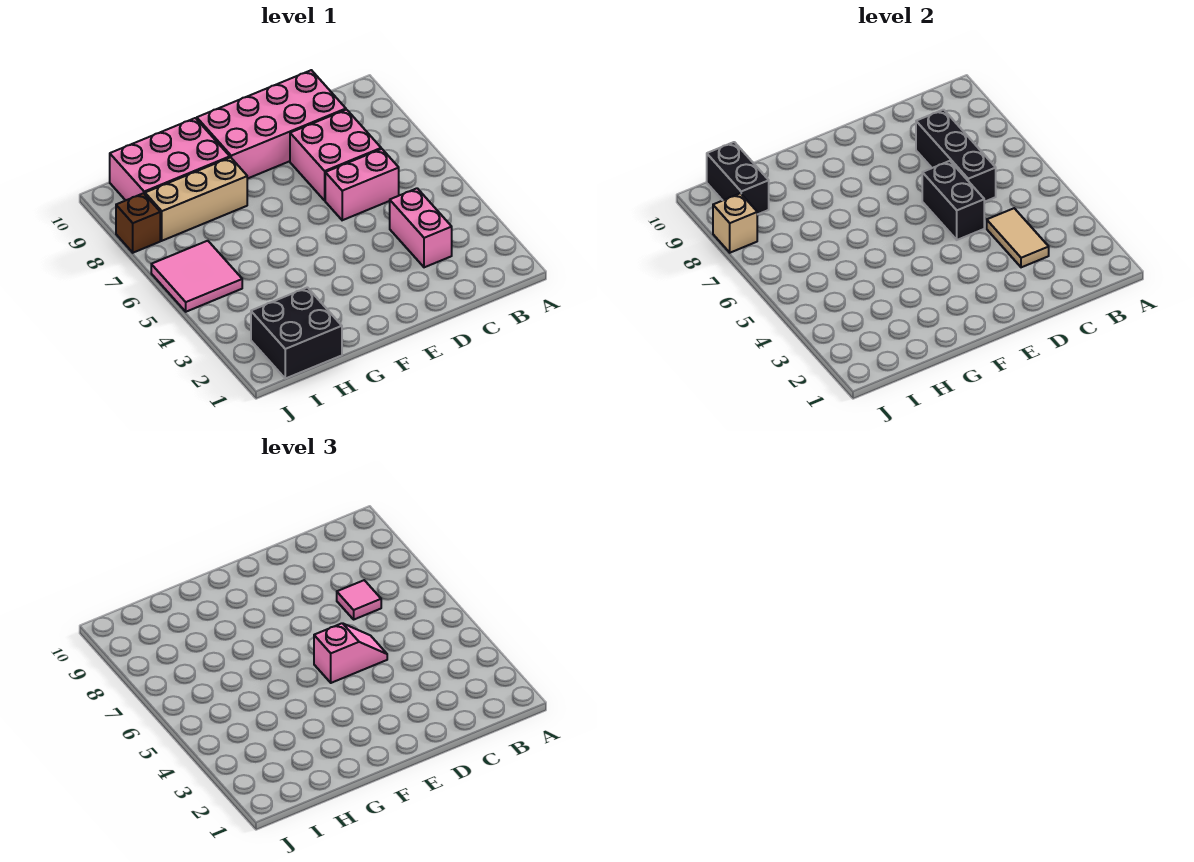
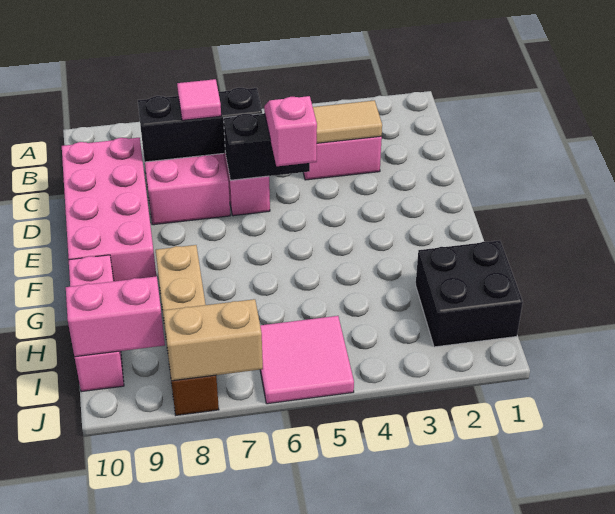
pink brick G9:I10 level 1 -> pink brick G10:I10 level 1
black brick I9:I10 level 2 -> pink brick I9:I10 level 2
tan brick J8 level 2 -> tan brick J7:J8 level 2

